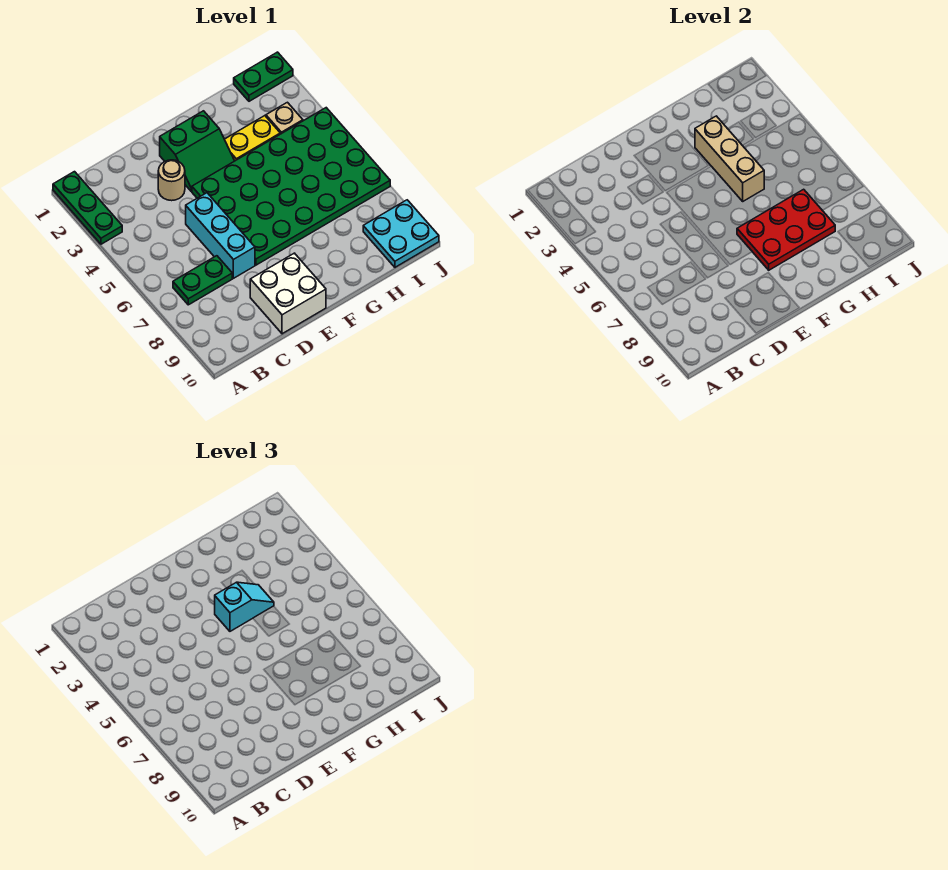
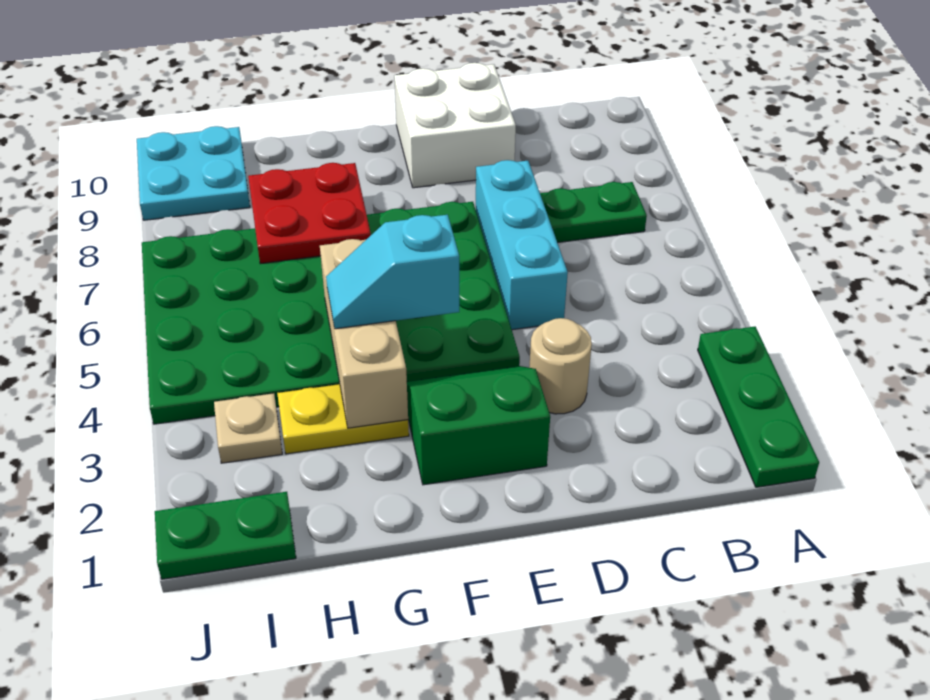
red plate F7:H8 level 2 -> red plate G7:H8 level 2

